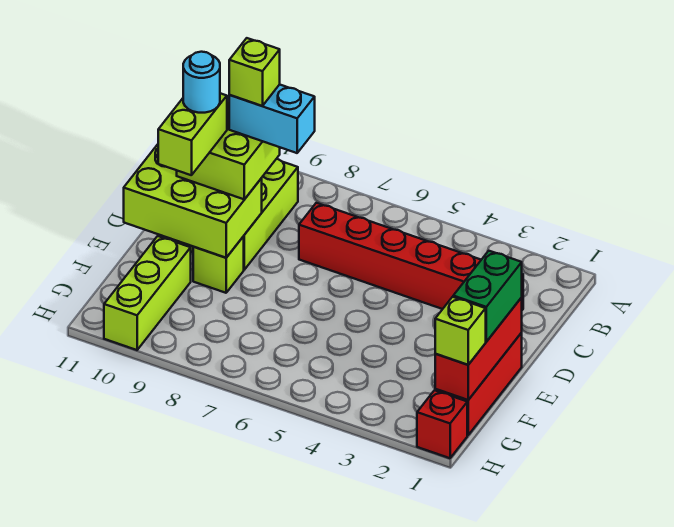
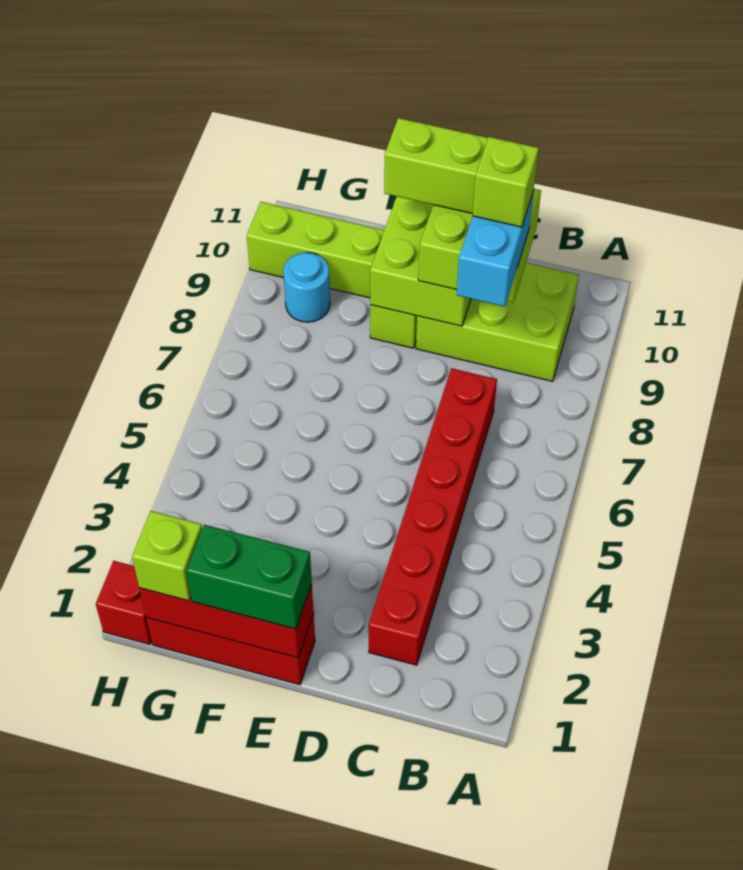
cyan round brick D10 level 5 -> cyan round brick G9 level 1

